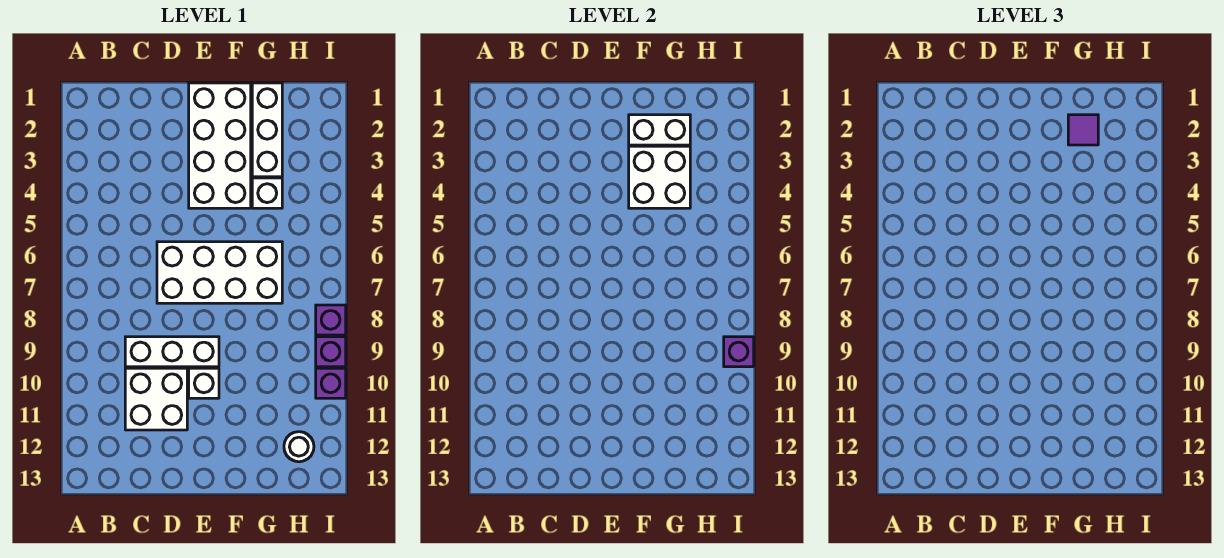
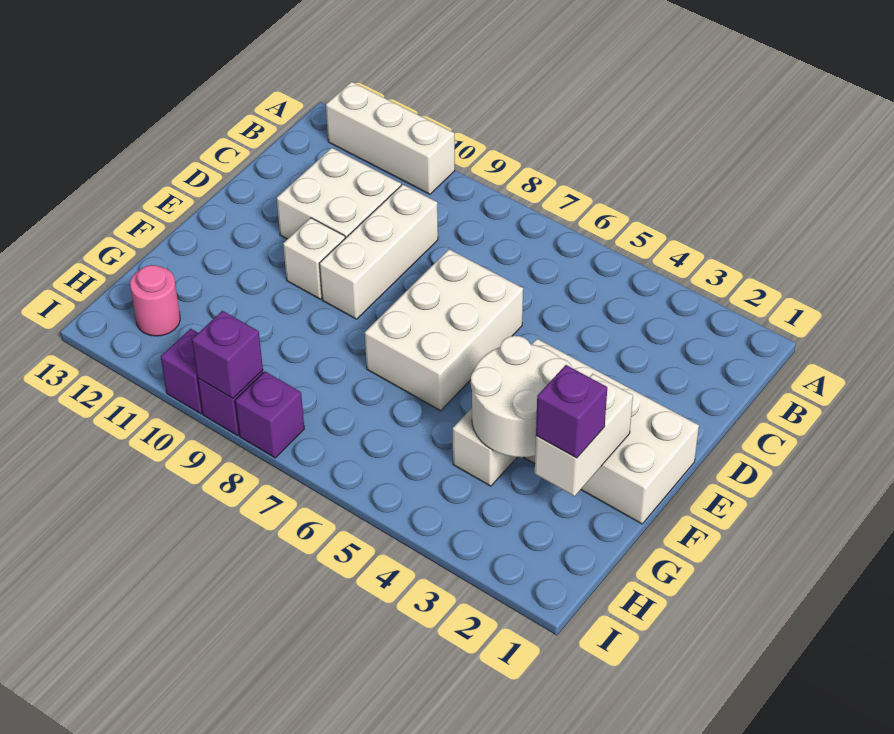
white brick D6:G7 level 1 -> white brick D6:F7 level 1
white brick F3:G4 level 2 -> white round brick F3:G4 level 2
white brick G1:G3 level 1 -> white brick A10:A12 level 1
purple tile G2 level 3 -> purple brick G2 level 3
white round brick H12 level 1 -> pink round brick H12 level 1

